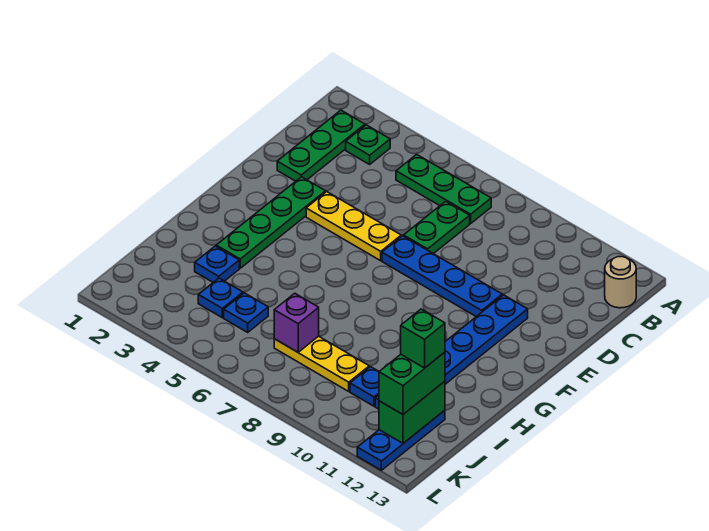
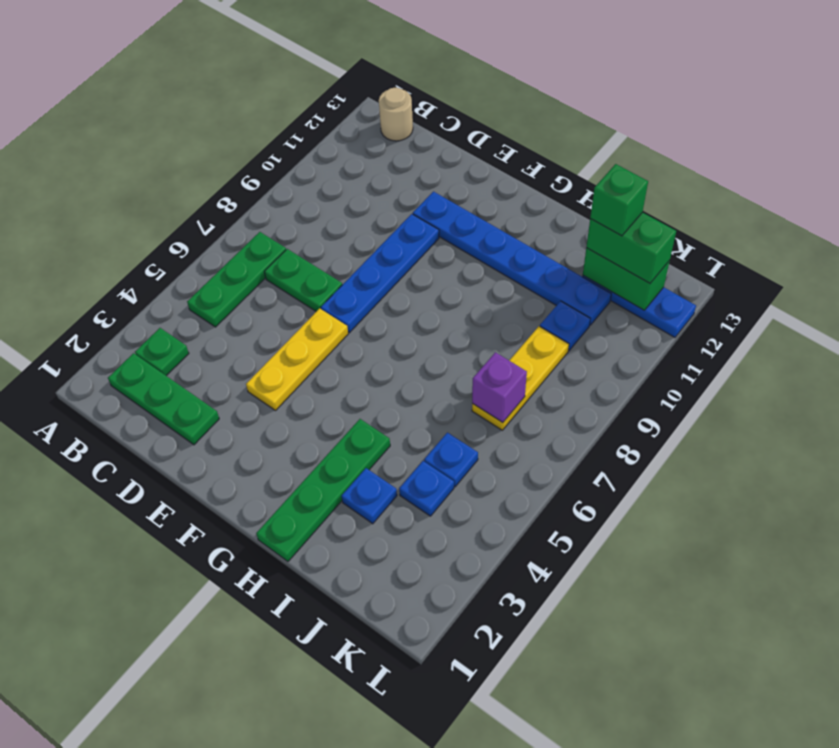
green plate E3:H3 level 1 -> green plate H1:H4 level 1

